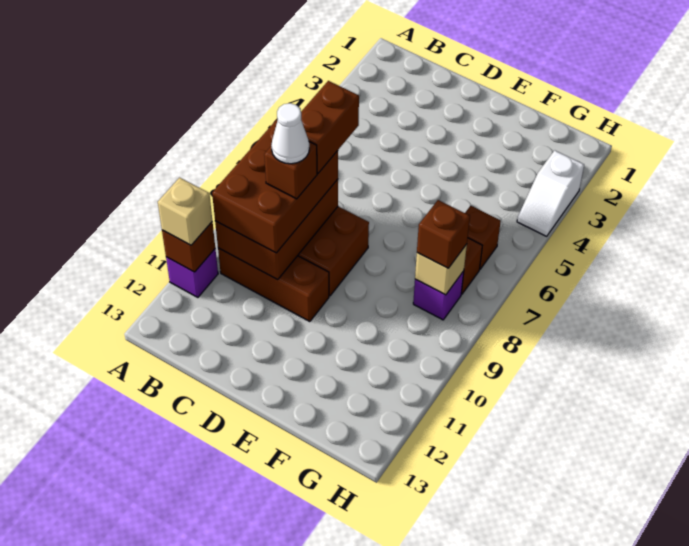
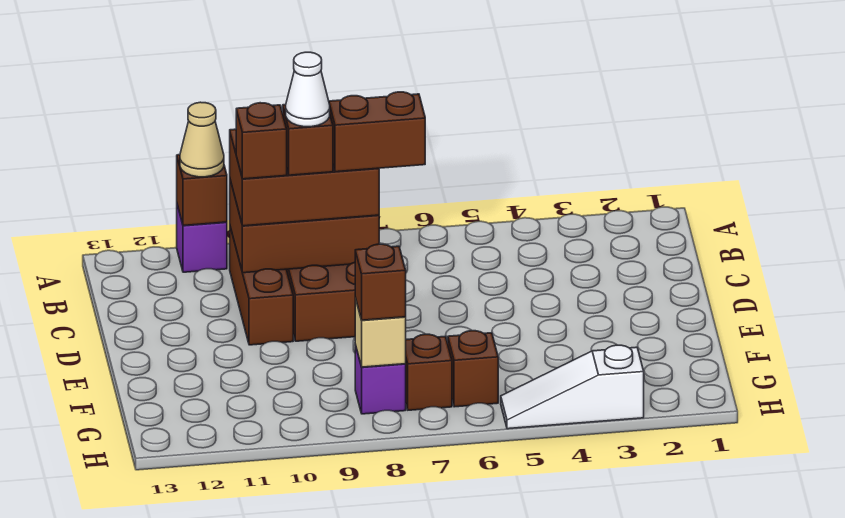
tan brick A11 level 3 -> tan cone A11 level 3
none -> brown brick C10 level 4
white slope H3:H4 level 1 top 3 -> white slope H3:H5 level 1 top 3

